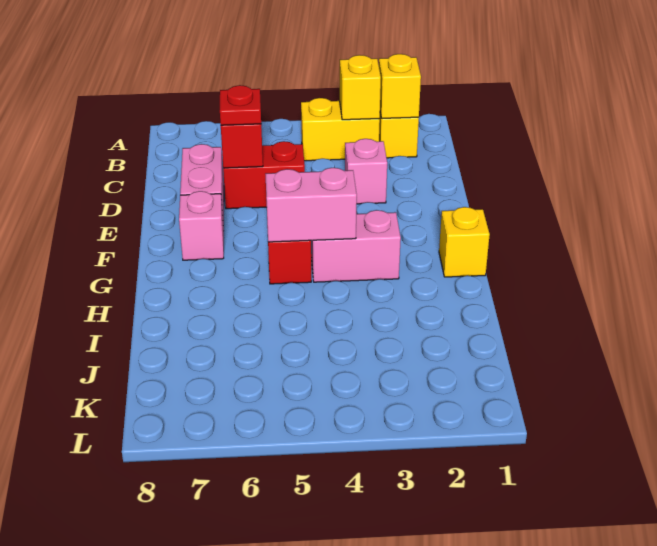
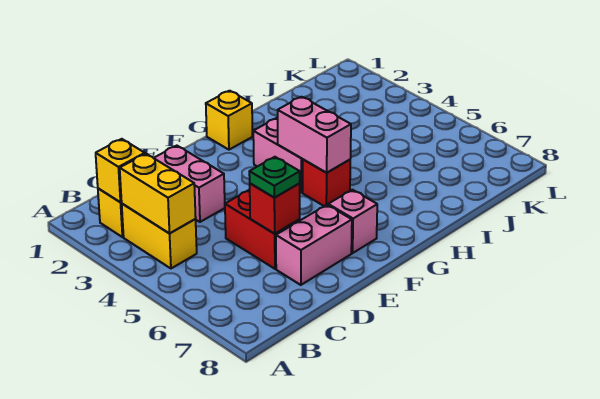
yellow brick B3 level 2 -> yellow brick B3:B4 level 2
pink brick D3 level 1 -> pink brick D2:D3 level 1
red plate D6 level 3 -> green plate D6 level 3

